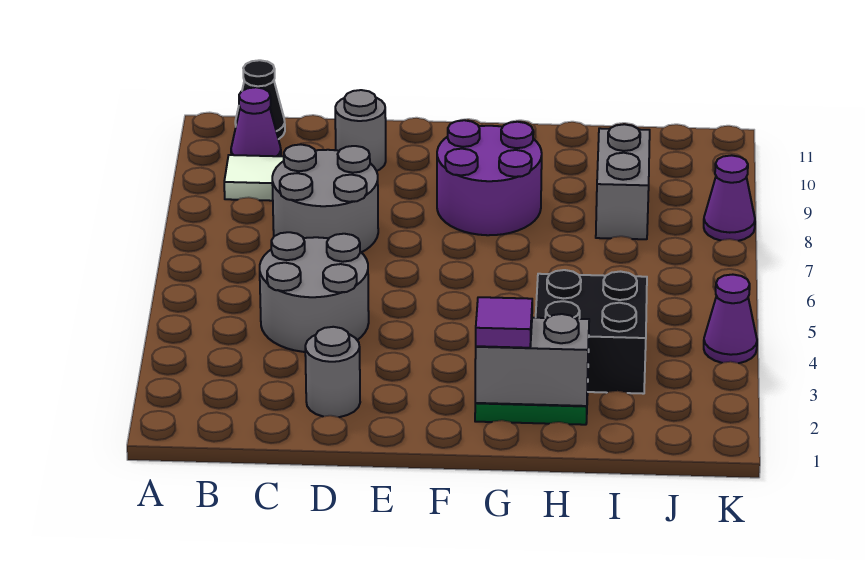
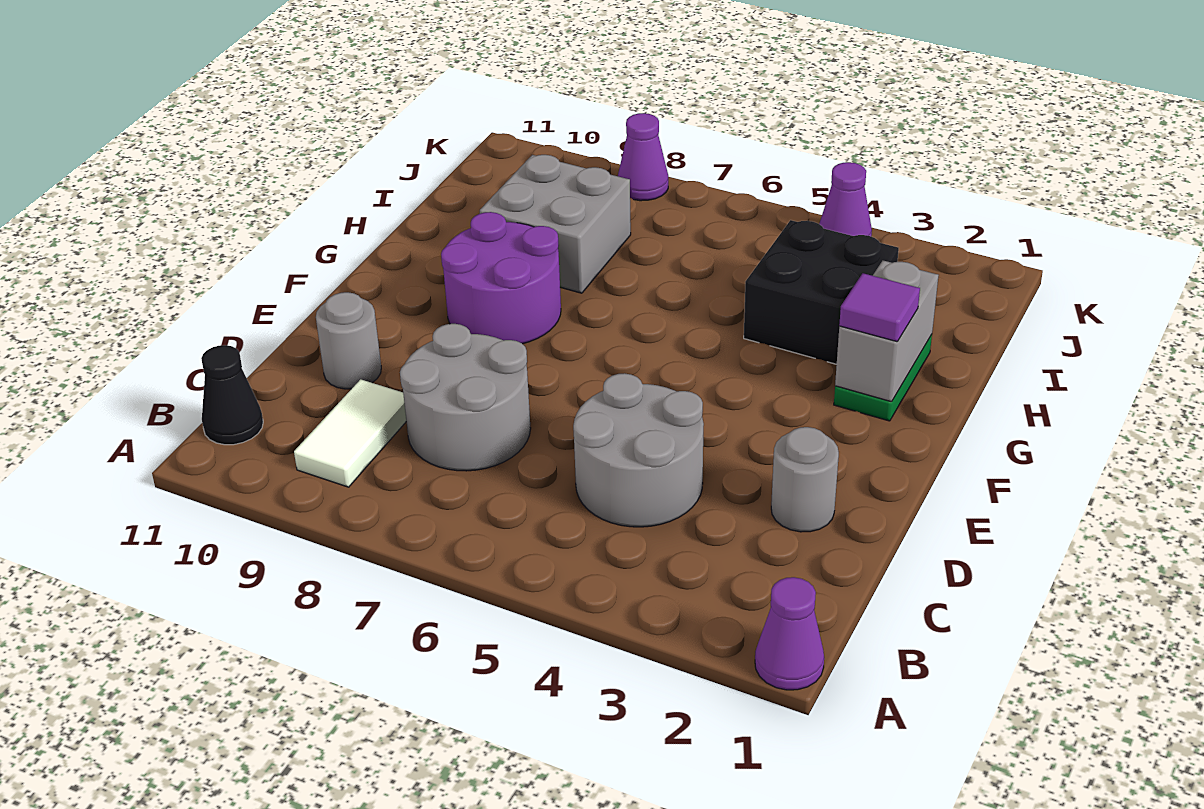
purple cone B10 level 1 -> purple cone A1 level 1
grey brick I8:I9 level 1 -> grey brick H8:I9 level 1

